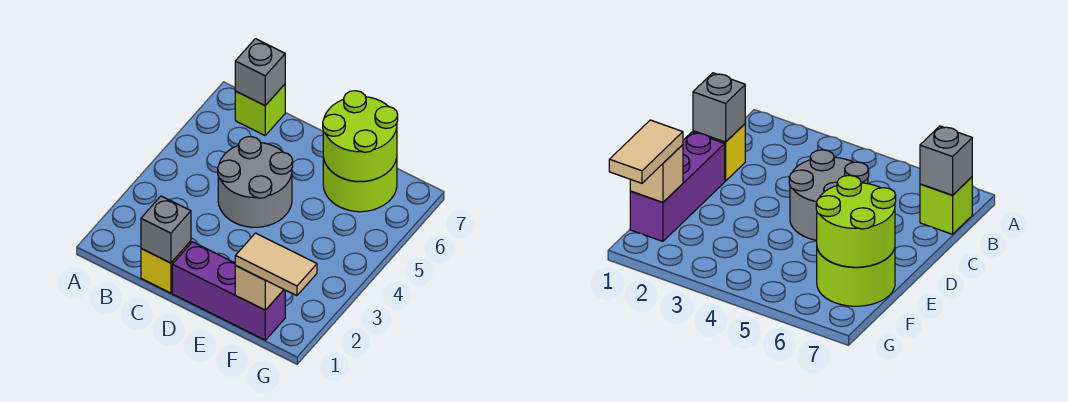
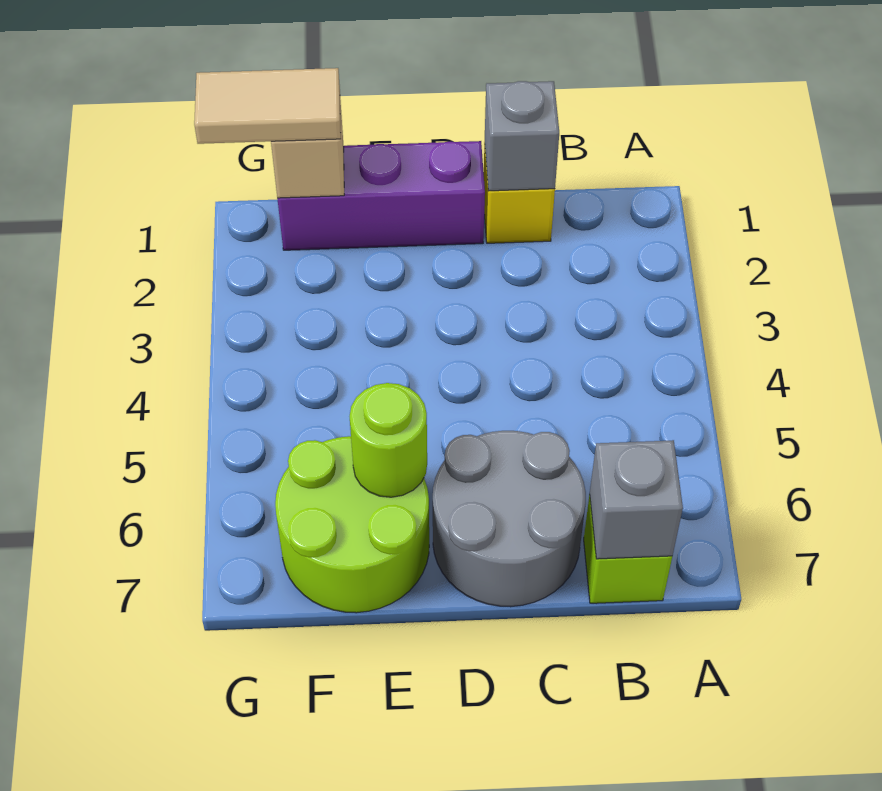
grey round brick C4:D5 level 1 -> grey round brick C6:D7 level 1
lime round brick E6:F7 level 2 -> lime round brick E6 level 2

